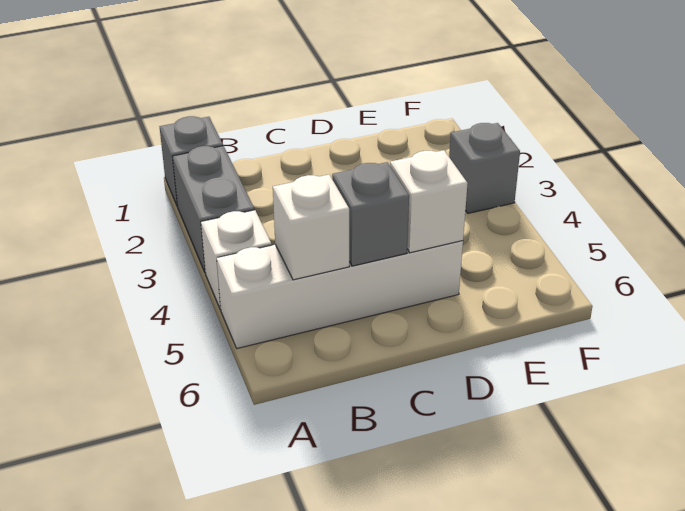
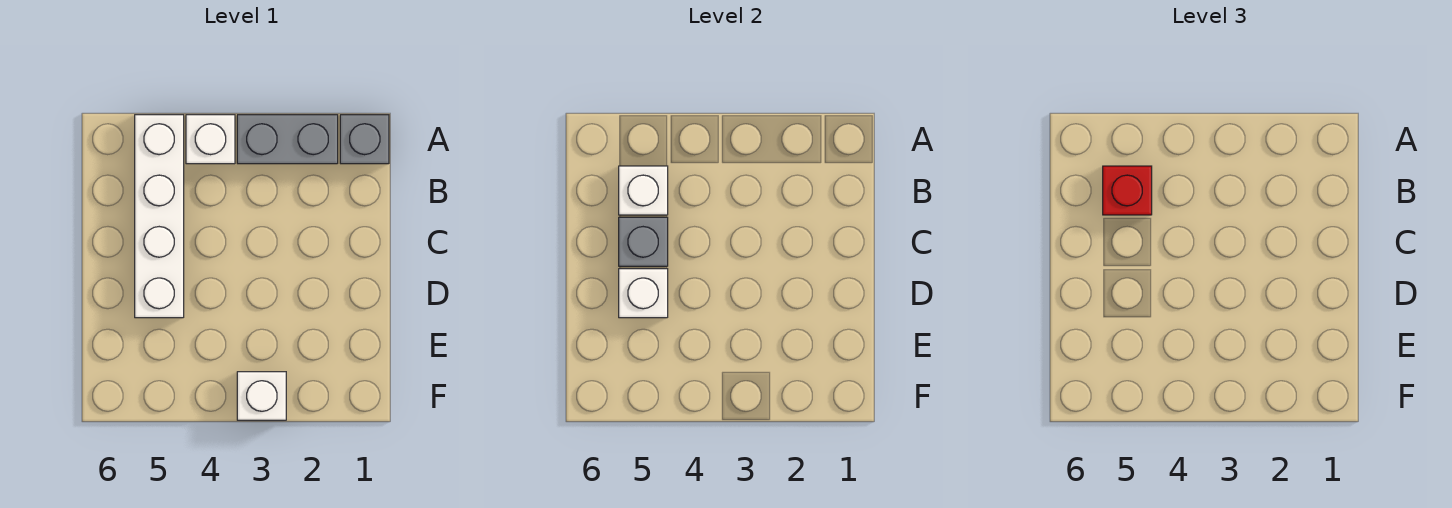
none -> red brick B5 level 3
grey brick F3 level 1 -> white brick F3 level 1

